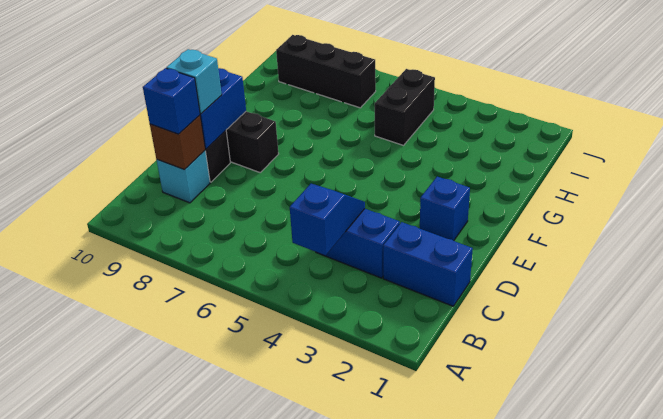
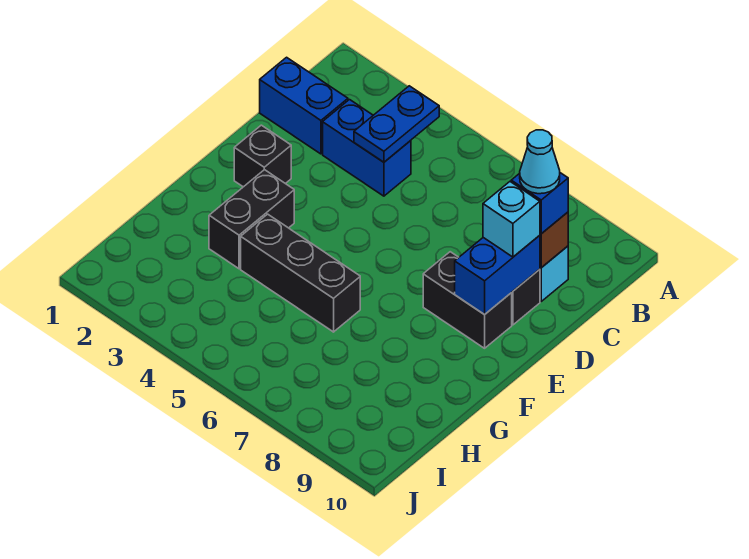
blue slope B4:C4 level 2 top B -> blue plate B4:C4 level 2
none -> cyan cone C9 level 4
blue brick E2 level 1 -> black brick E2 level 1
black brick H5:I5 level 1 -> black brick F3:G3 level 1
black brick I7:I9 level 1 -> black brick G4:G6 level 1

